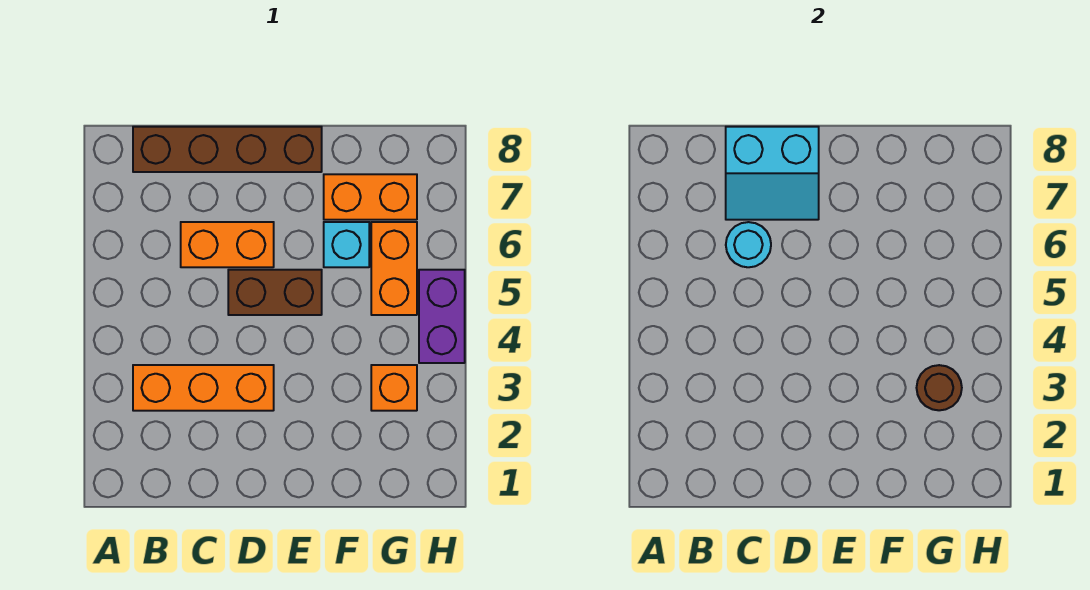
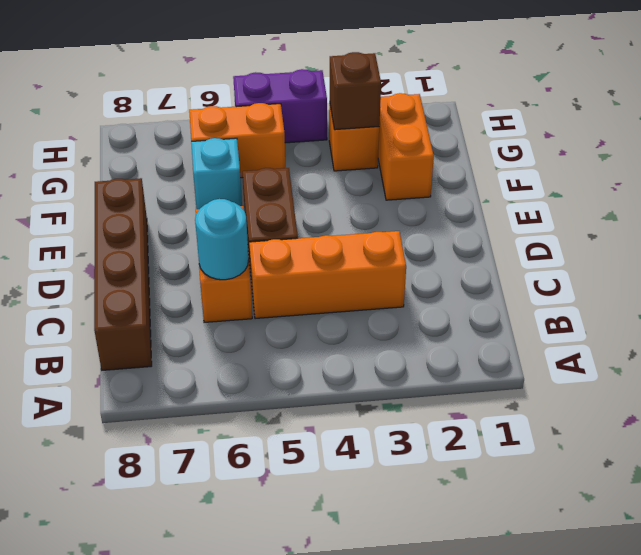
orange brick B3:D3 level 1 -> orange brick C3:C5 level 1
cyan slope C7:D8 level 2 top 8 -> none
orange brick F7:G7 level 1 -> orange brick F2:G2 level 1
brown round brick G3 level 2 -> brown brick G3 level 2

